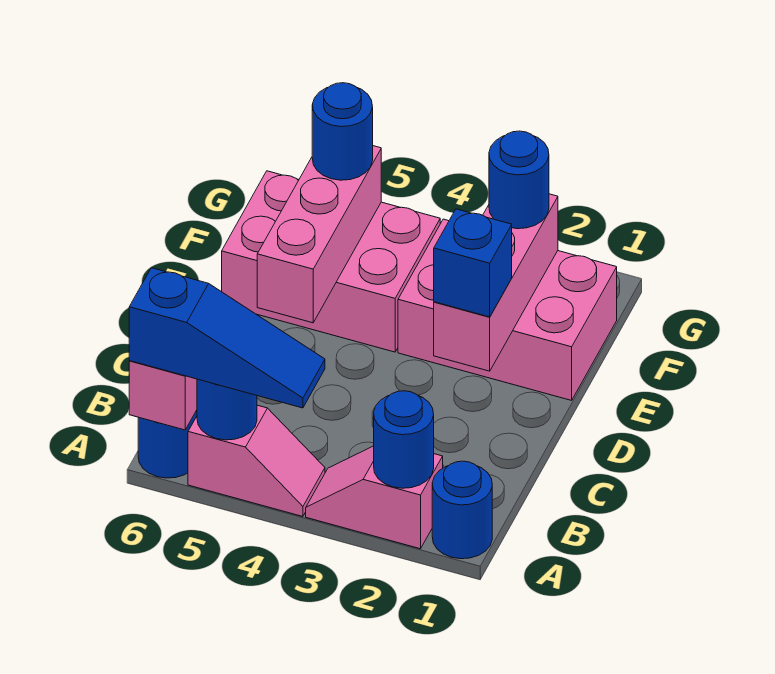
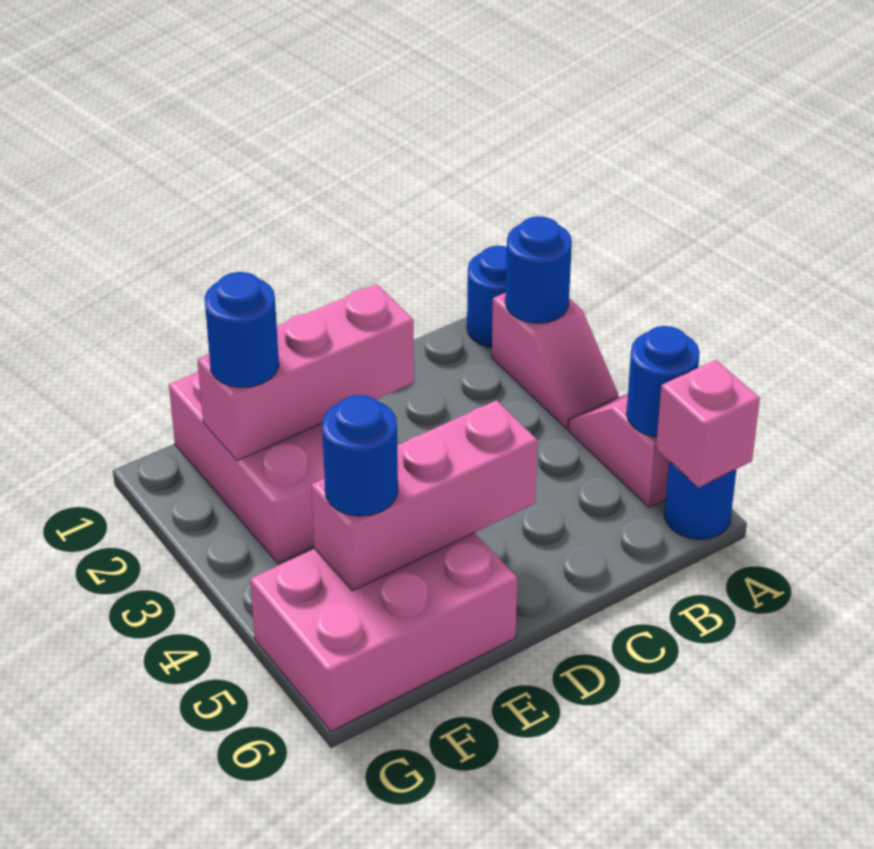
blue slope A4:A6 level 3 top 6 -> none
blue brick D2 level 3 -> none
pink brick E4:F6 level 1 -> pink brick E5:G6 level 1

